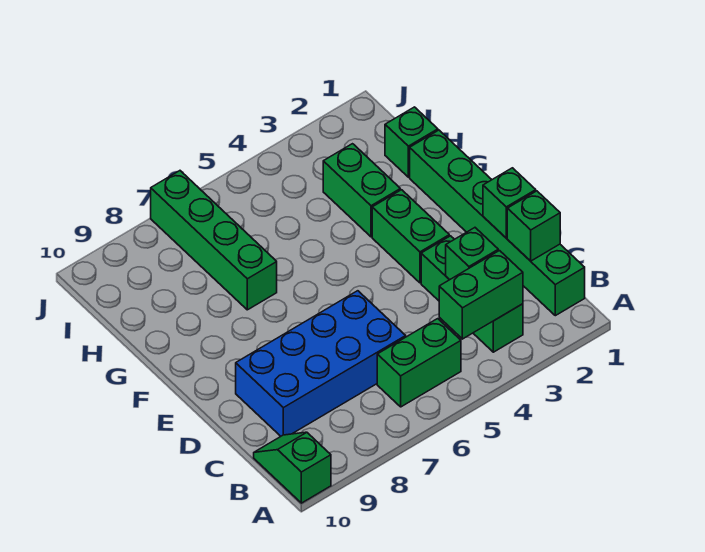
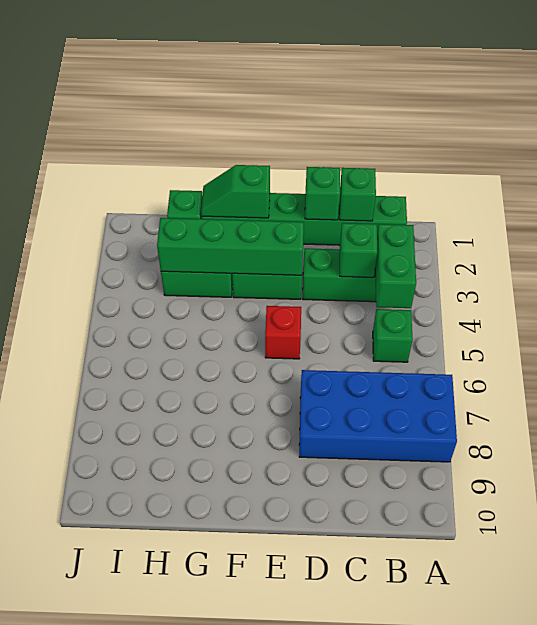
green slope A10:B10 level 1 top A -> green slope F1:G1 level 2 top F
green brick B5:B6 level 1 -> green brick B5 level 1
blue brick C6:D9 level 1 -> blue brick A7:D8 level 1
none -> red brick E5 level 1
green brick G7:J7 level 1 -> green brick E3:H3 level 2

